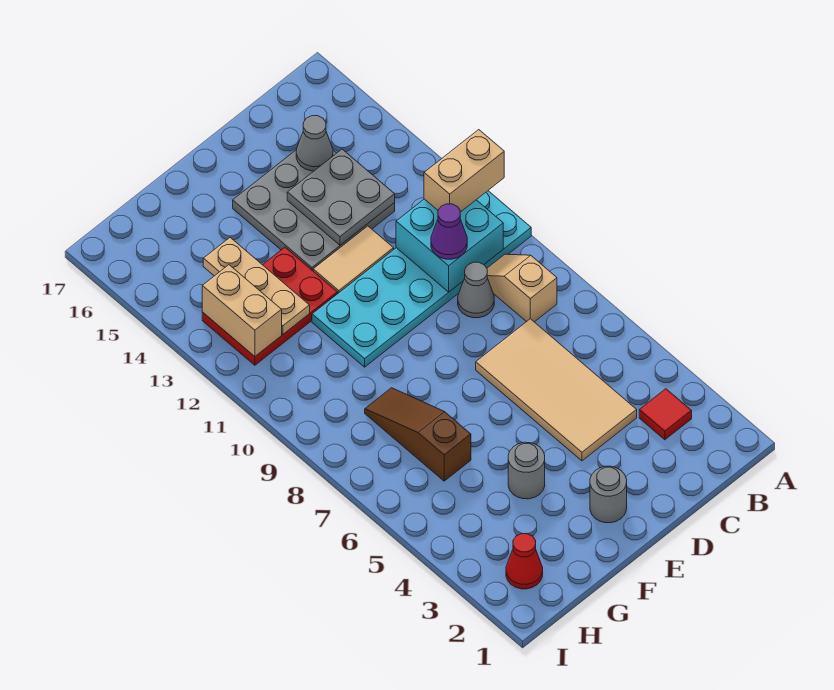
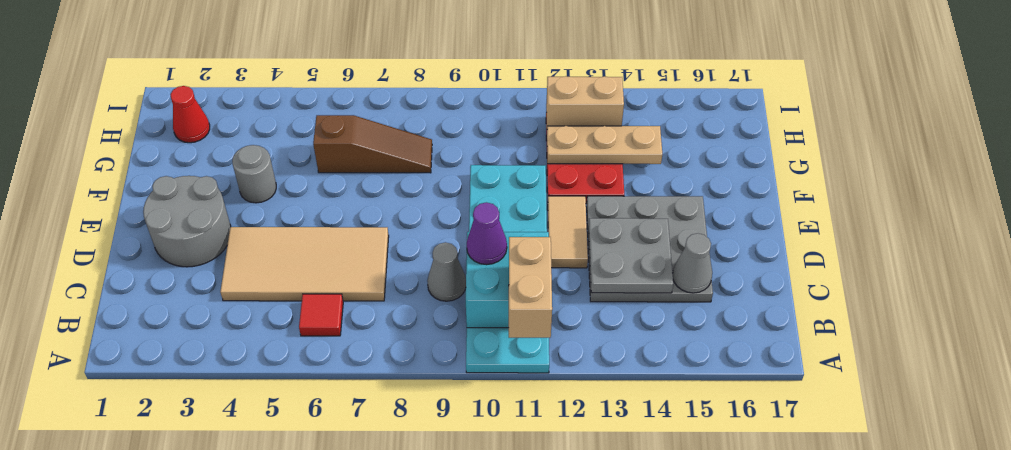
red tile B3 level 1 -> red tile B6 level 1
tan slope B8:B9 level 1 top 8 -> none
grey round brick E2 level 1 -> grey round brick D2:E3 level 1

